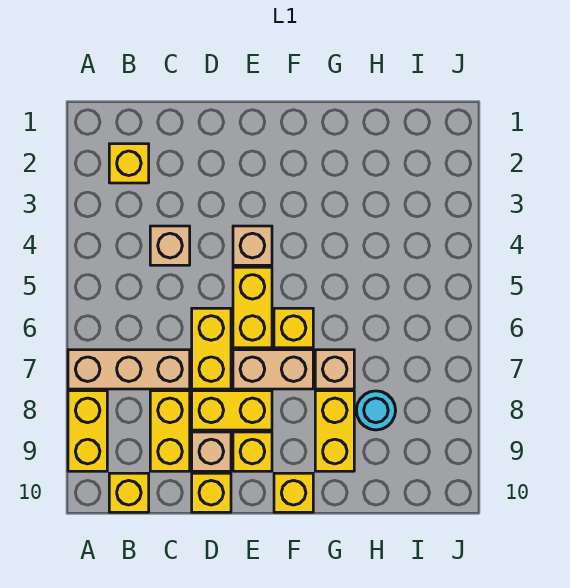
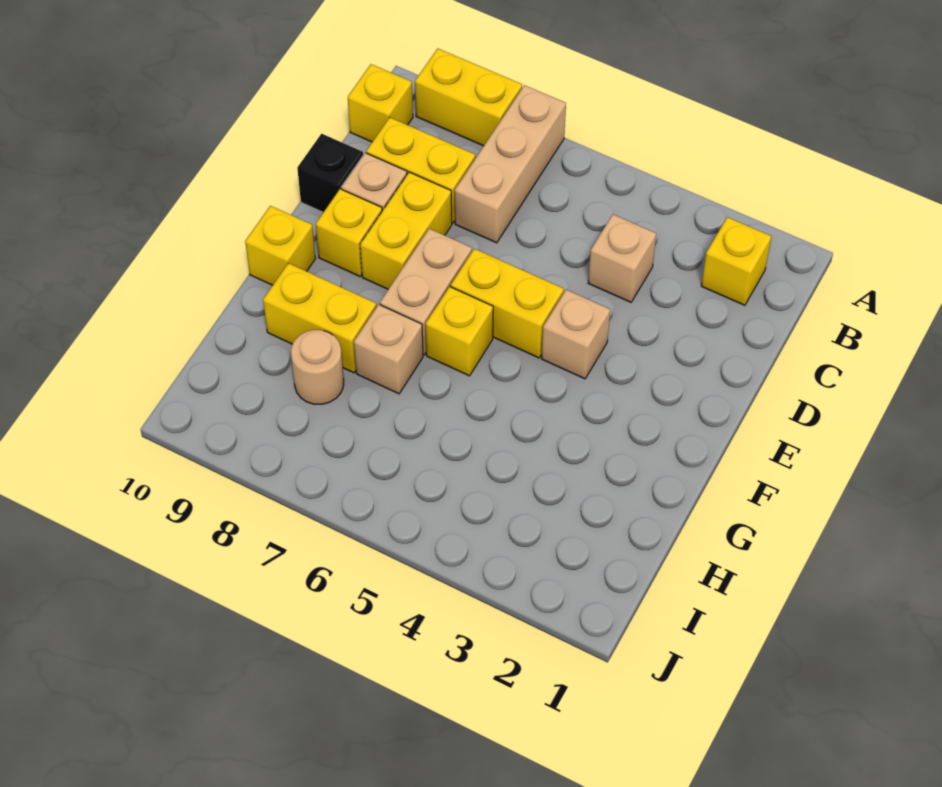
yellow brick D6:D7 level 1 -> none
yellow brick D10 level 1 -> black brick D10 level 1
cyan round brick H8 level 1 -> tan round brick H8 level 1

